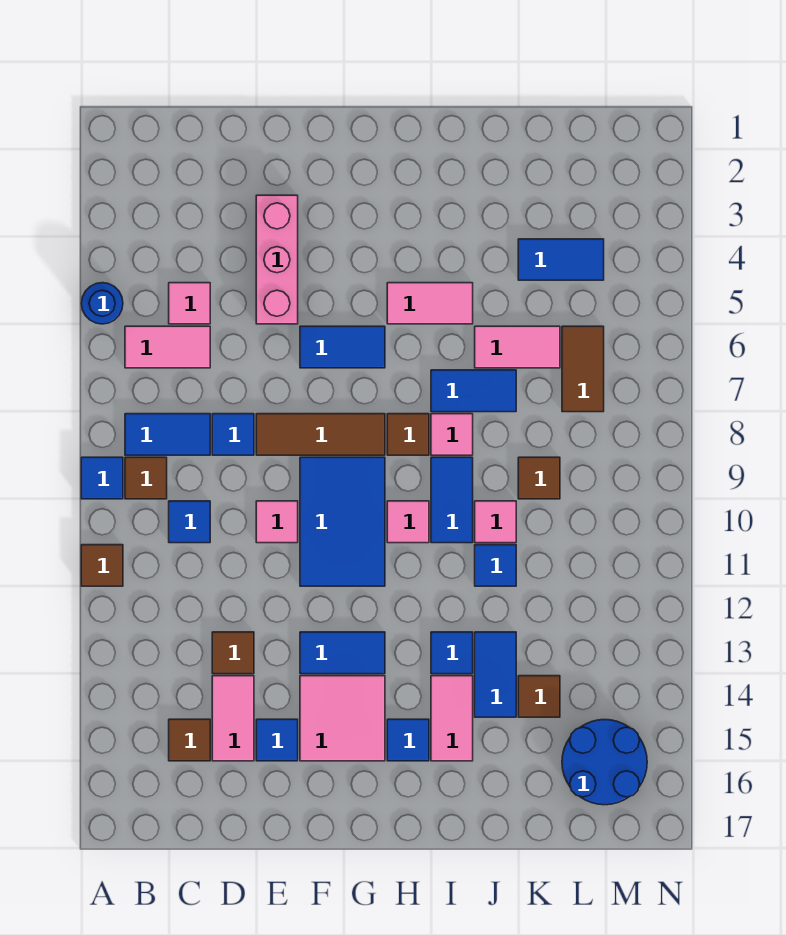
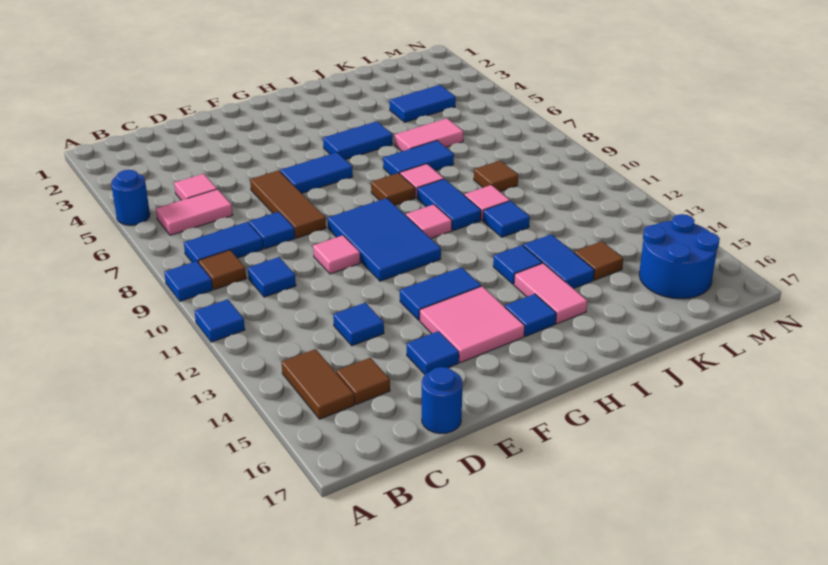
brown tile A11 level 1 -> blue tile A11 level 1
brown tile D13 level 1 -> blue tile D13 level 1
pink tile D14:D15 level 1 -> none
none -> blue round brick D17 level 1
pink brick E3:E5 level 1 -> none
brown tile E8:G8 level 1 -> brown tile E6:E8 level 1
pink tile H5:I5 level 1 -> blue tile H5:I5 level 1
brown tile L6:L7 level 1 -> brown tile B14:B15 level 1

